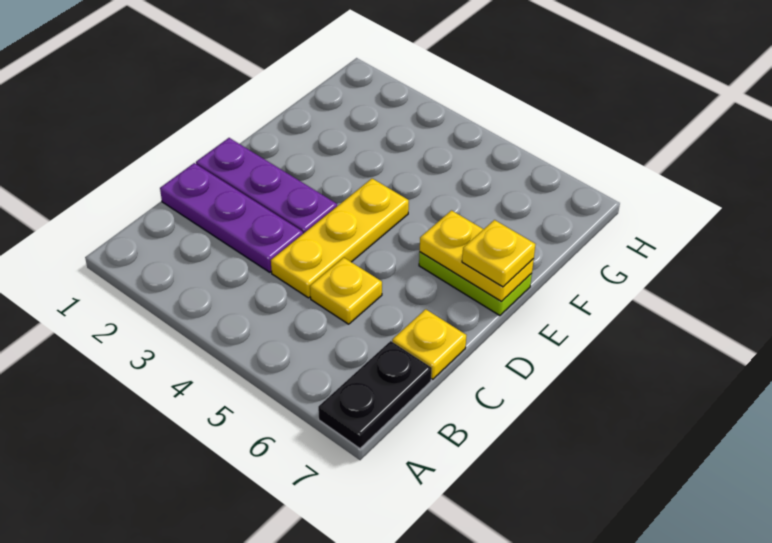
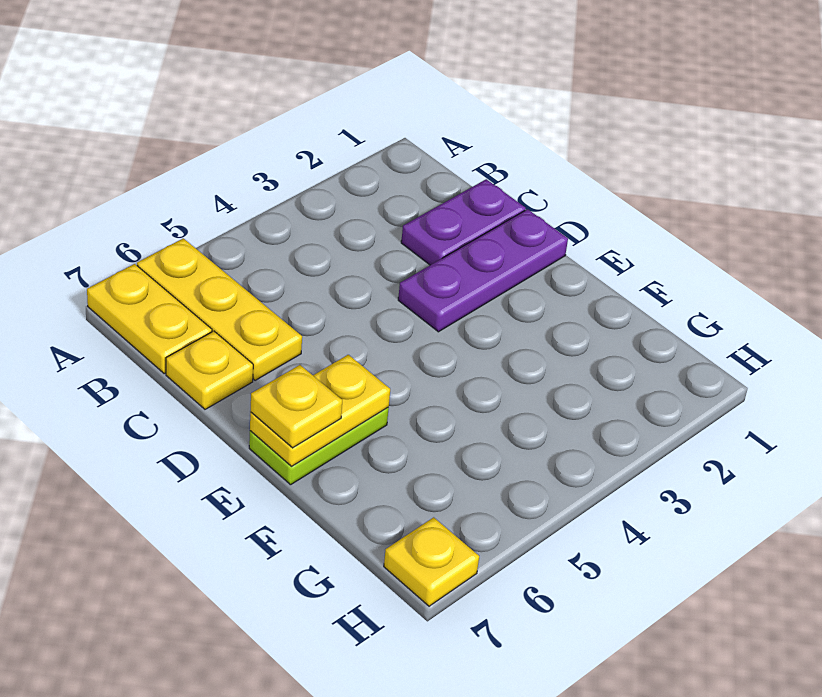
black plate A7:B7 level 1 -> yellow plate A7:B7 level 1
purple plate C1:C3 level 1 -> purple plate C1:C2 level 1
yellow plate C4:E4 level 1 -> yellow plate A6:C6 level 1
yellow plate C5 level 1 -> yellow plate H7 level 1

